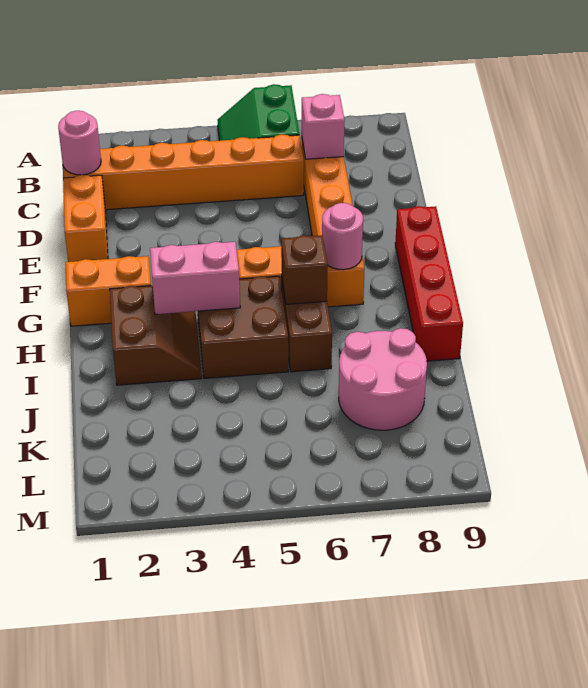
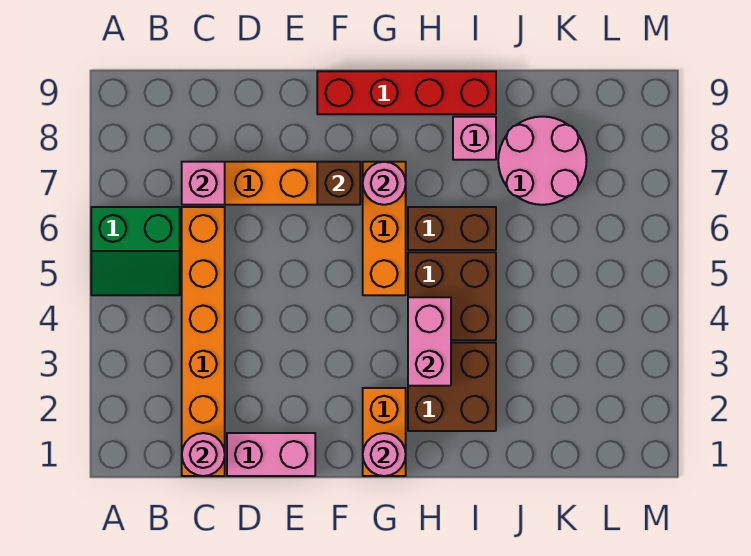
orange brick D1:E1 level 1 -> pink brick D1:E1 level 1
none -> pink round brick G1 level 2
brown slope H2:I3 level 1 top 2 -> brown brick H2:I3 level 1
brown brick H6 level 2 -> brown brick F7 level 2
none -> pink brick I8 level 1

